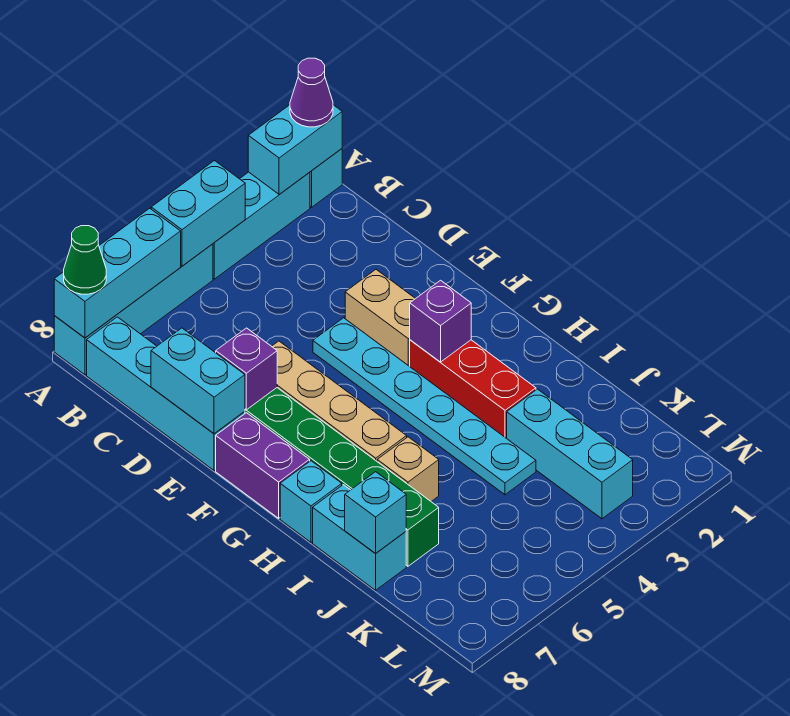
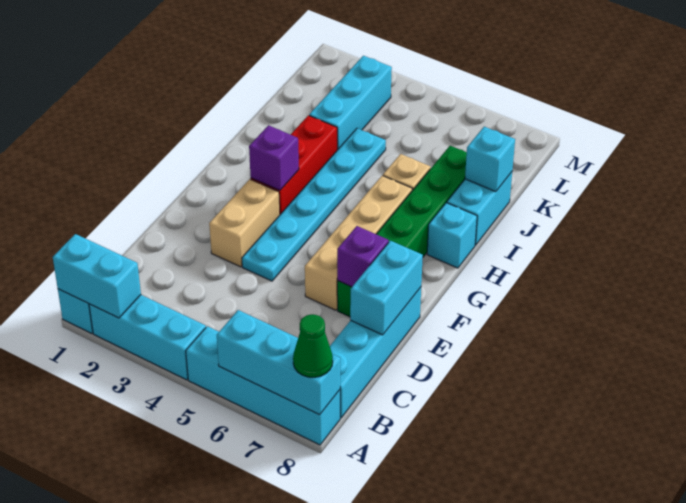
purple cone A1 level 3 -> none
cyan brick A4:A5 level 2 -> none
purple brick F8:G8 level 1 -> none

